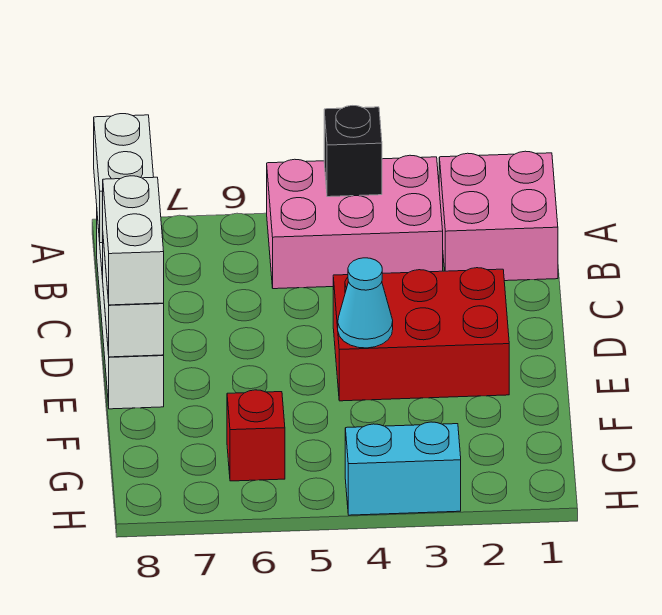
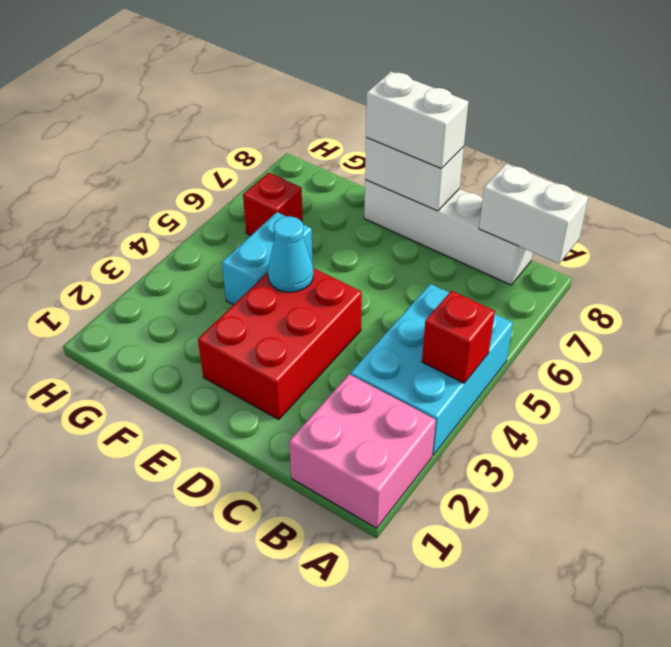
pink brick A3:B5 level 1 -> cyan brick A3:B5 level 1
black brick A4 level 2 -> red brick A4 level 2
cyan brick H3:H4 level 1 -> cyan brick F4:F5 level 1

